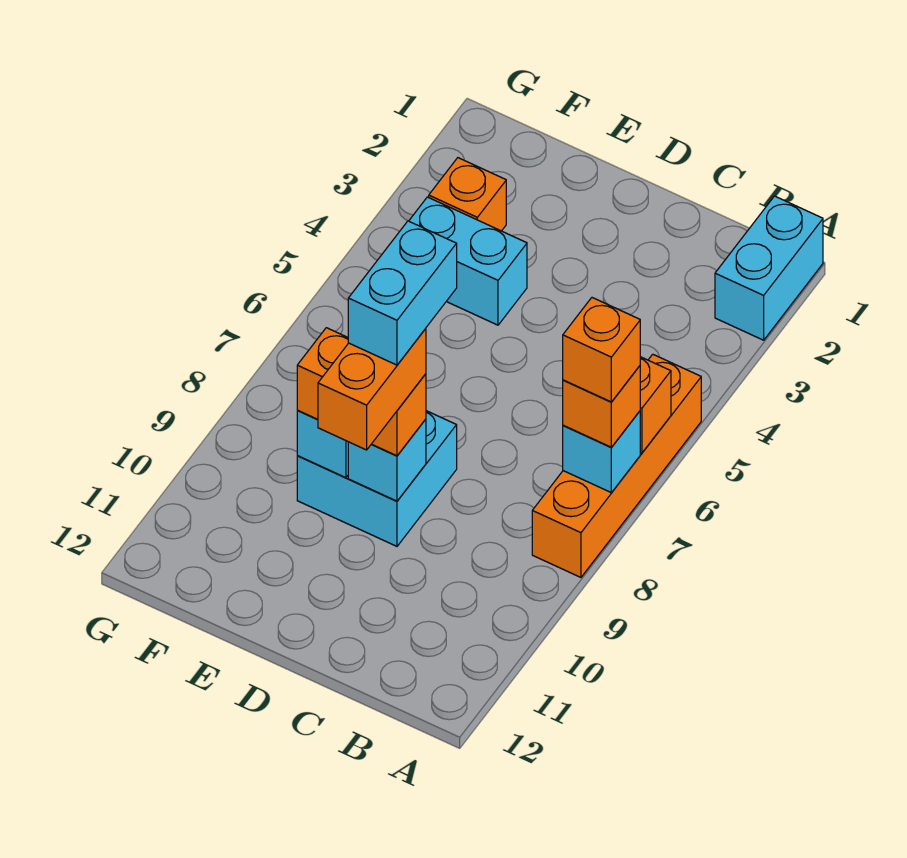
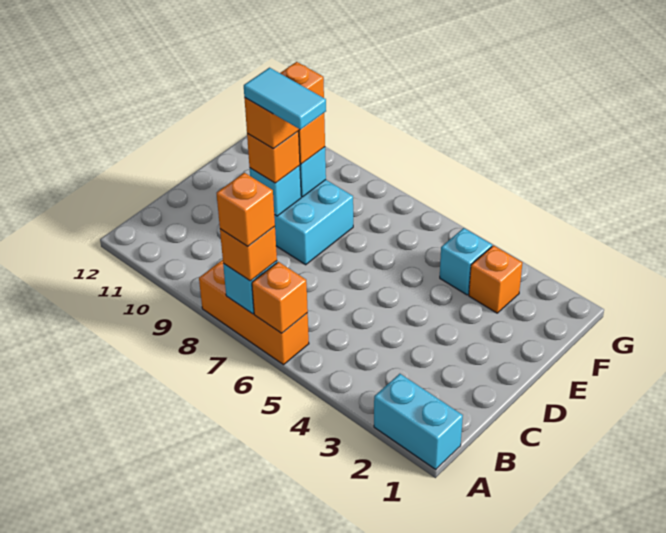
orange brick A5:A8 level 1 -> orange brick A6:A8 level 1
cyan brick D8:D9 level 5 -> cyan tile D8:D9 level 5
orange brick D9:D10 level 4 -> orange brick D9:E9 level 4
cyan brick E4:F4 level 1 -> cyan brick F4 level 1

